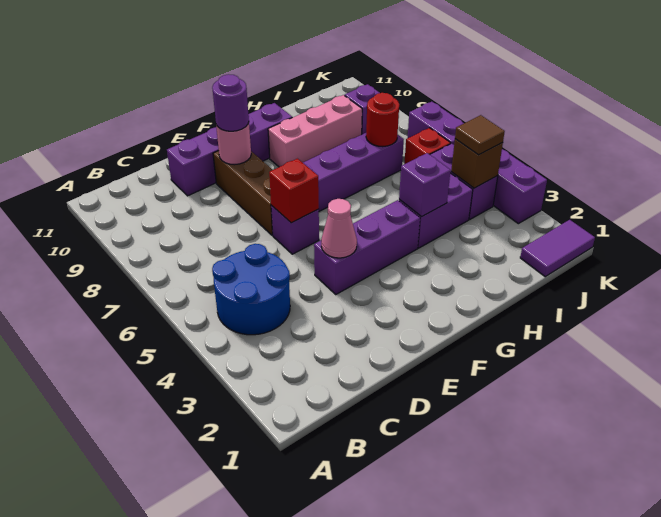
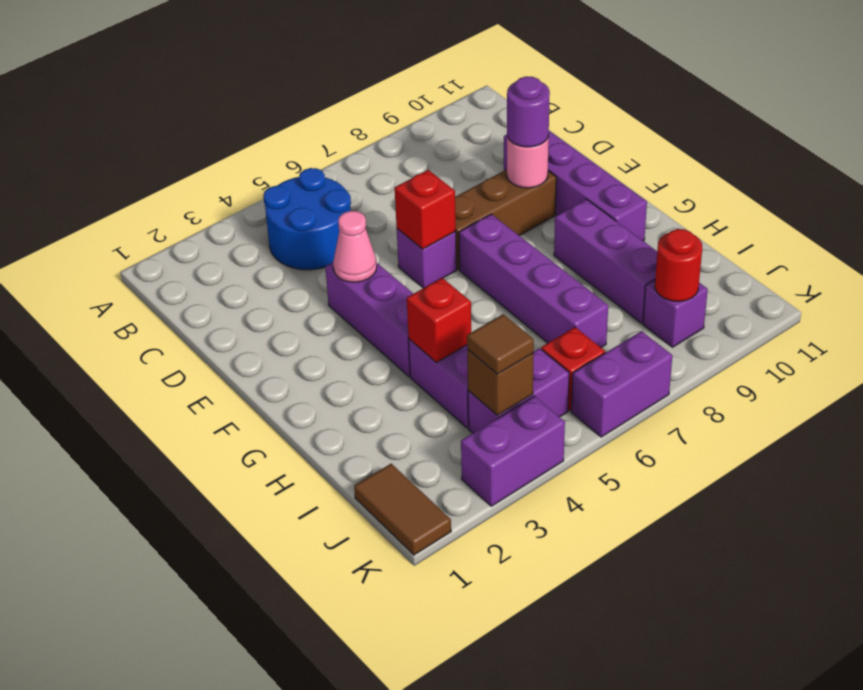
pink brick G9:I9 level 1 -> purple brick G9:I9 level 1
purple brick H4 level 2 -> red brick H4 level 2
red round brick I7 level 2 -> red round brick J9 level 2
purple tile J1:K1 level 1 -> brown tile J1:K1 level 1

